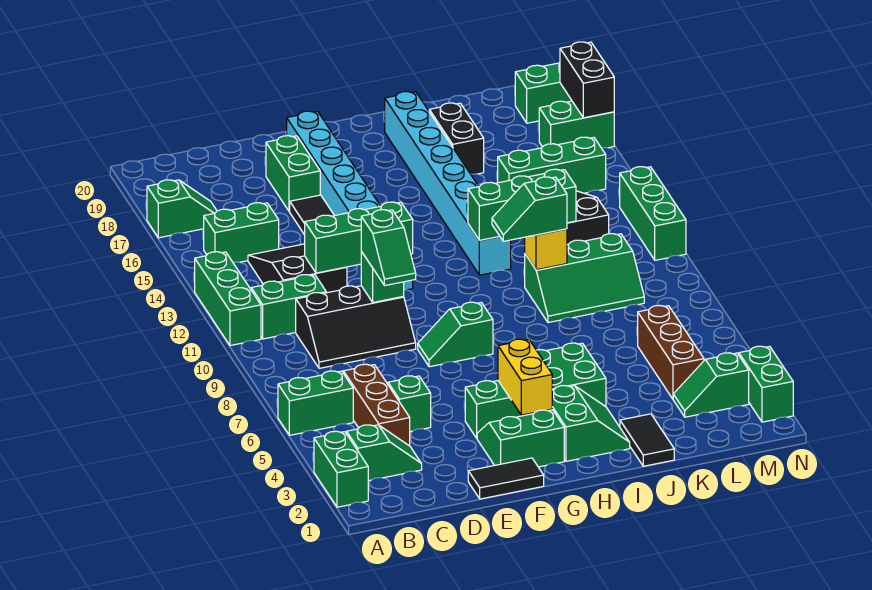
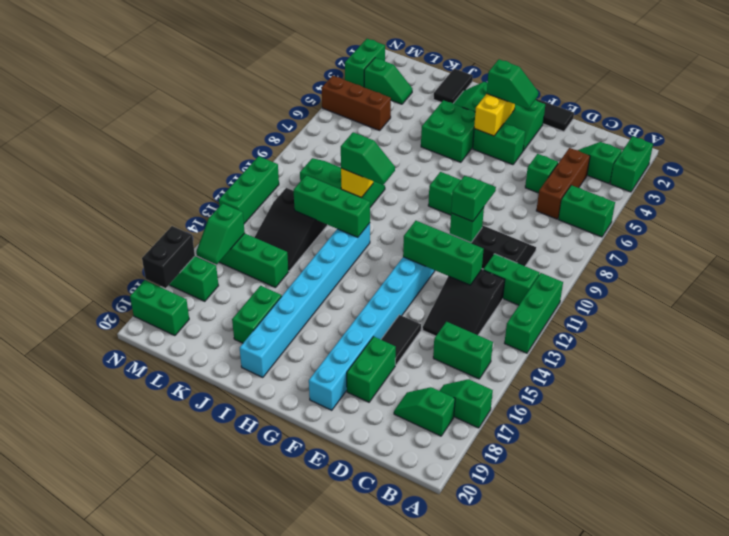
none -> green slope B18:C18 level 1 top B
none -> green slope F3:G3 level 3 top G
black brick J17:J18 level 1 -> green brick J17:J18 level 1
brown brick L4:L6 level 1 -> brown brick L5:N5 level 1
none -> green slope M15:M16 level 2 top 15

